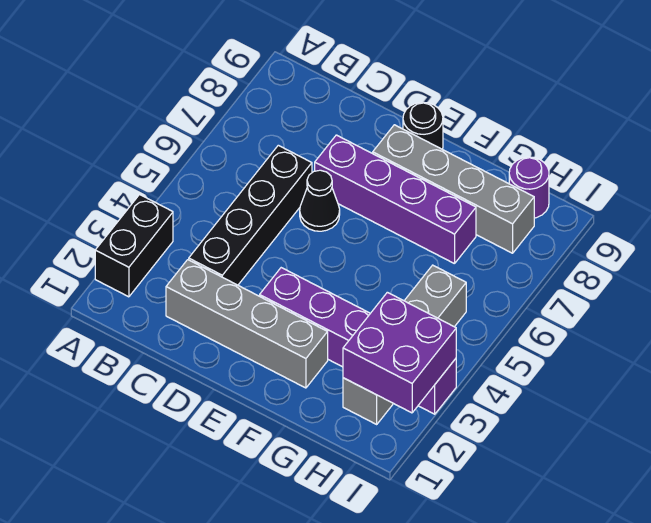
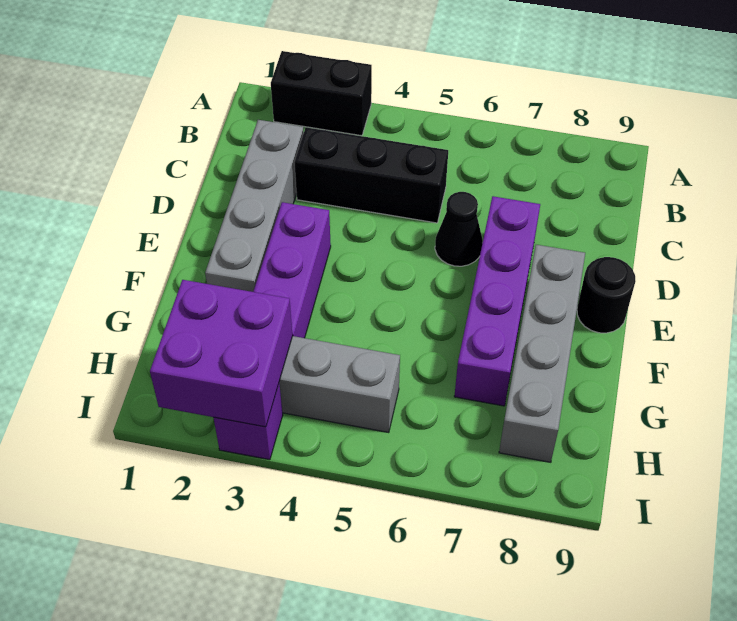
black brick C3:C6 level 1 -> black brick C3:C5 level 1
purple round brick H9 level 1 -> none

